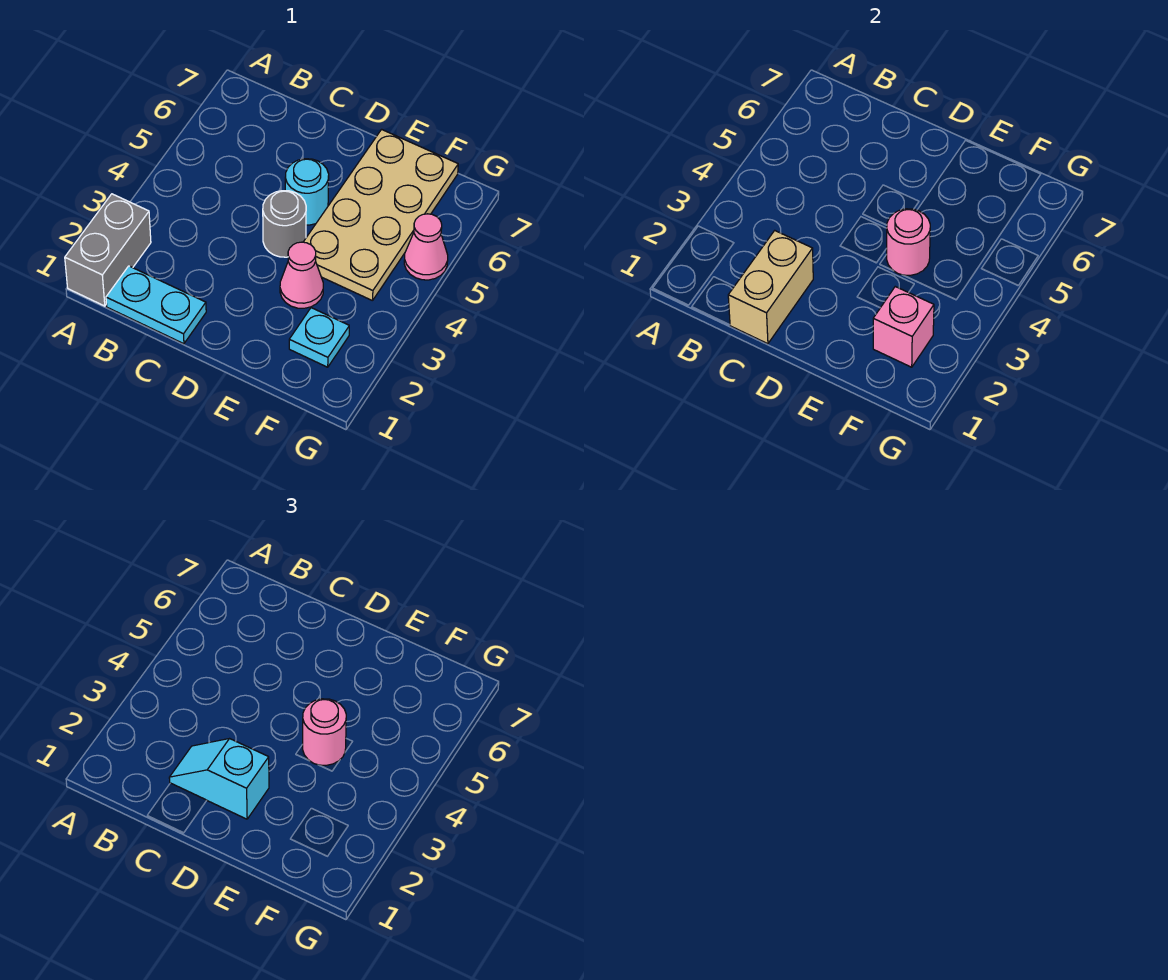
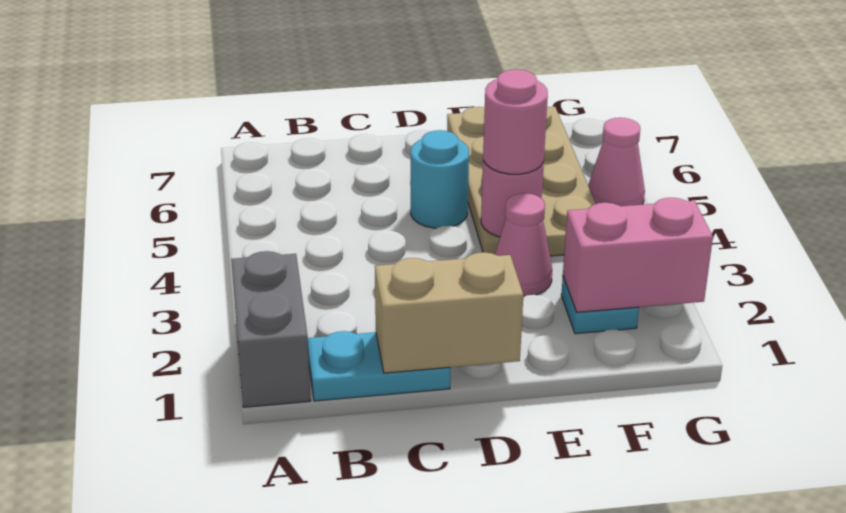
tan brick C1:C2 level 2 -> tan brick C1:D1 level 2
cyan slope C2:D2 level 3 top D -> none
grey round brick D4 level 1 -> none
pink brick F2 level 2 -> pink brick F2:G2 level 2

